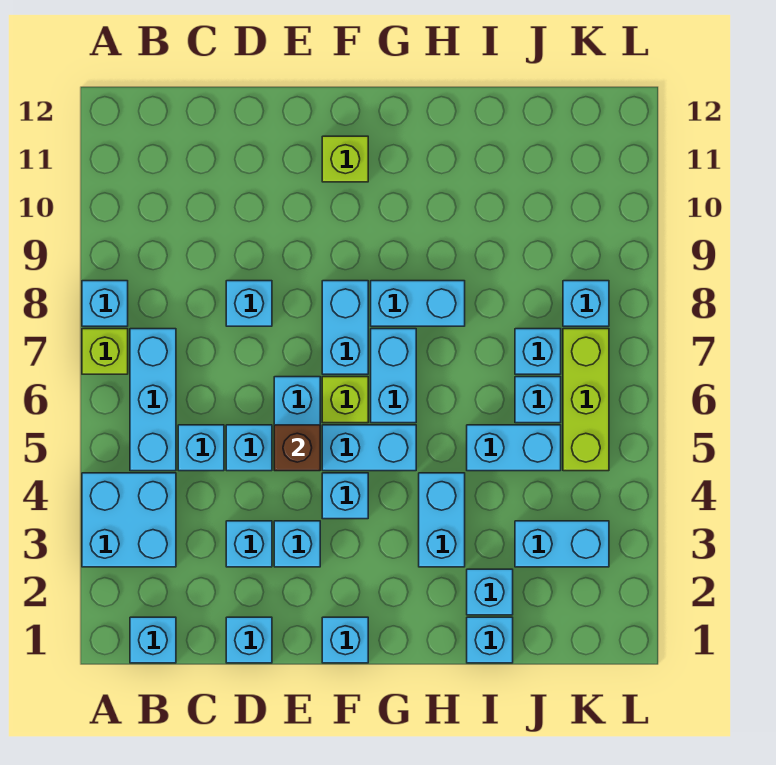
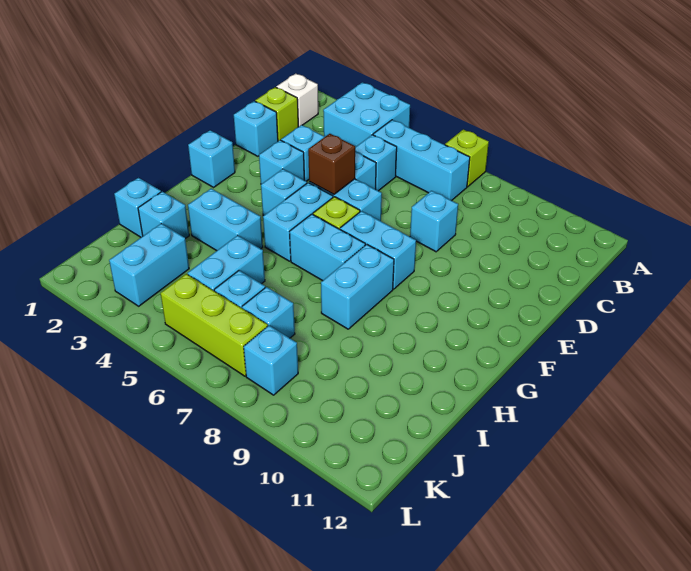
cyan brick A8 level 1 -> none
cyan brick B1 level 1 -> white brick B1 level 1
lime brick F11 level 1 -> lime brick C1 level 1

